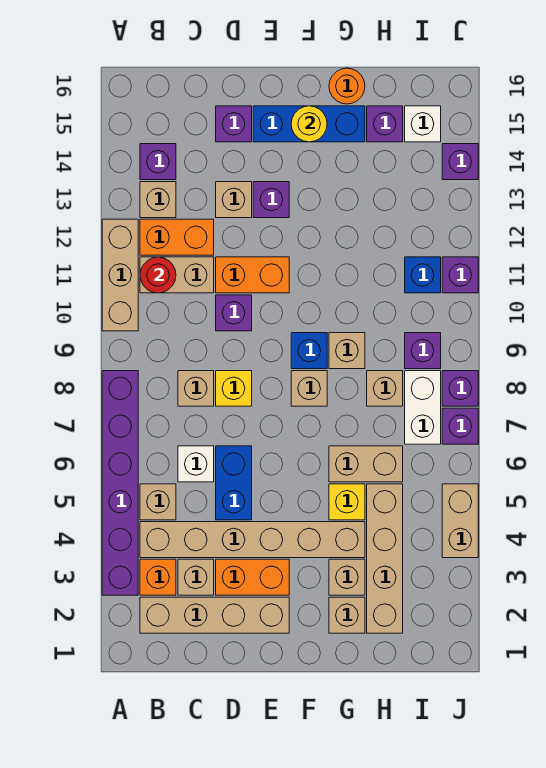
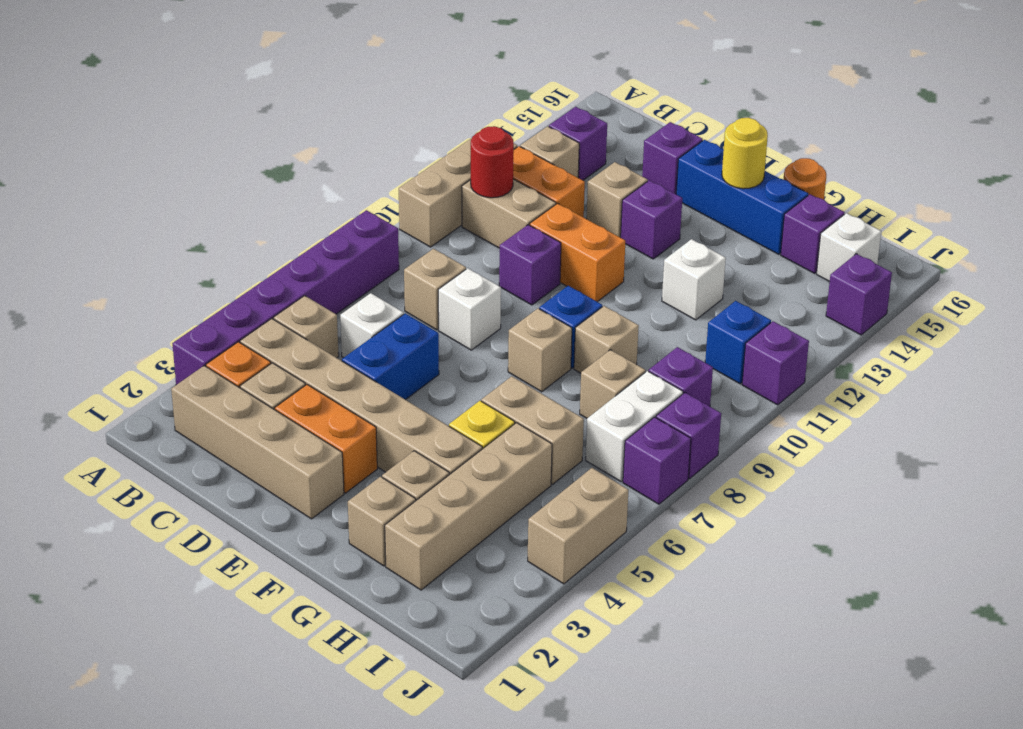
yellow brick D8 level 1 -> white brick D8 level 1
none -> white brick G12 level 1

